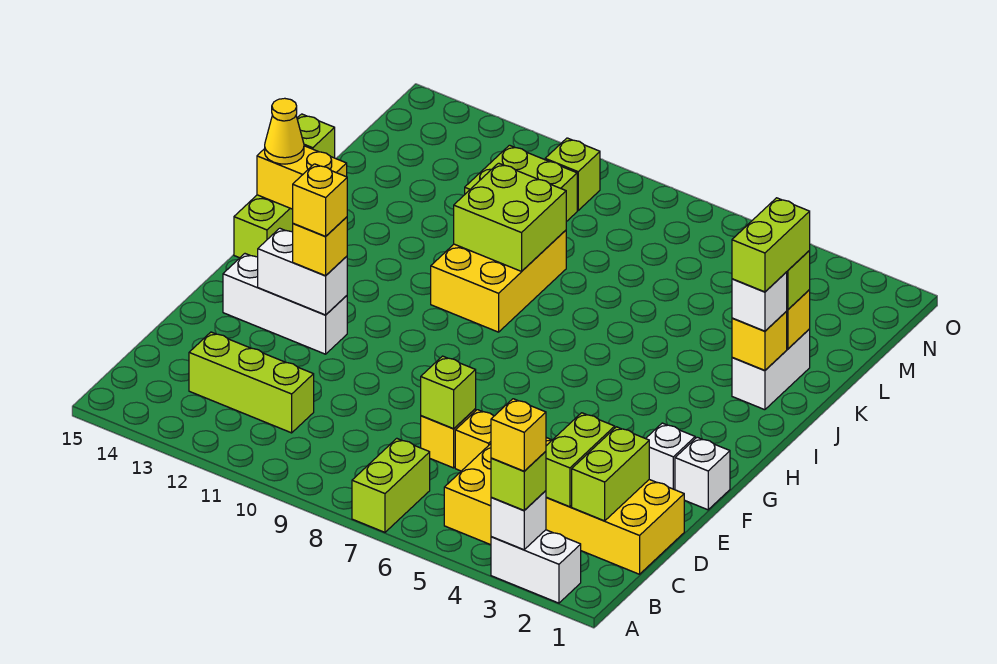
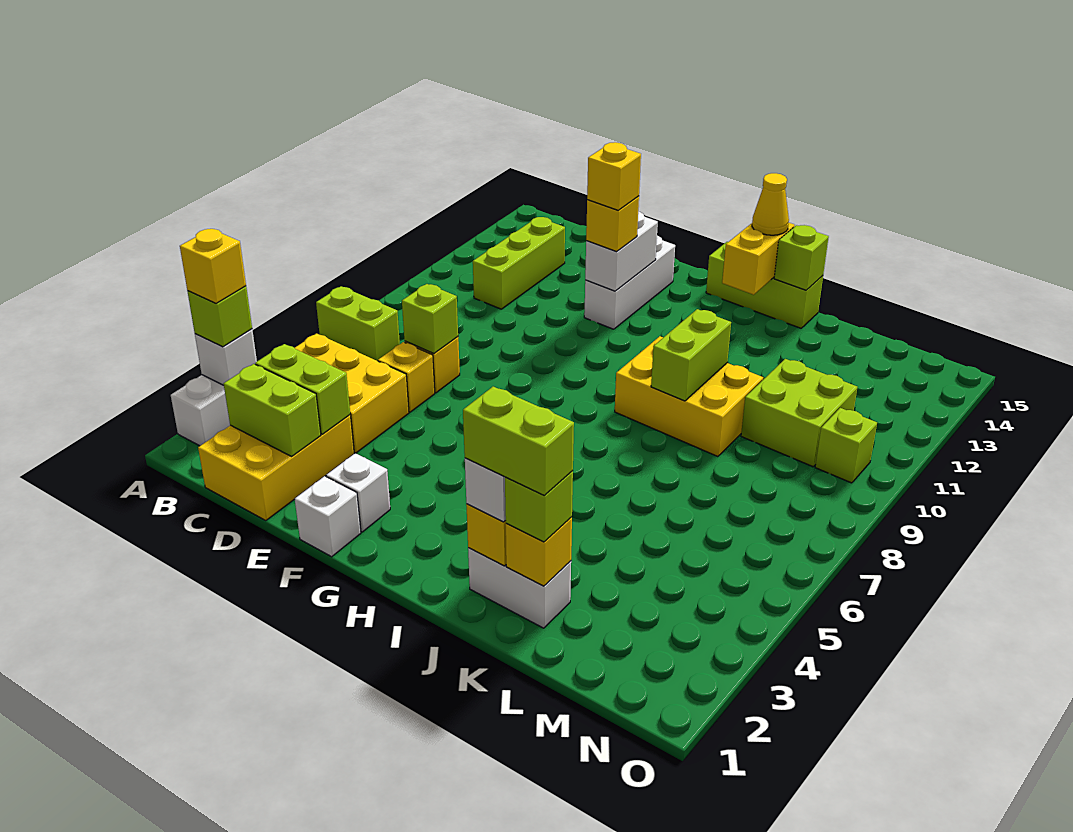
lime brick J9:K10 level 2 -> lime brick J9:J10 level 2

